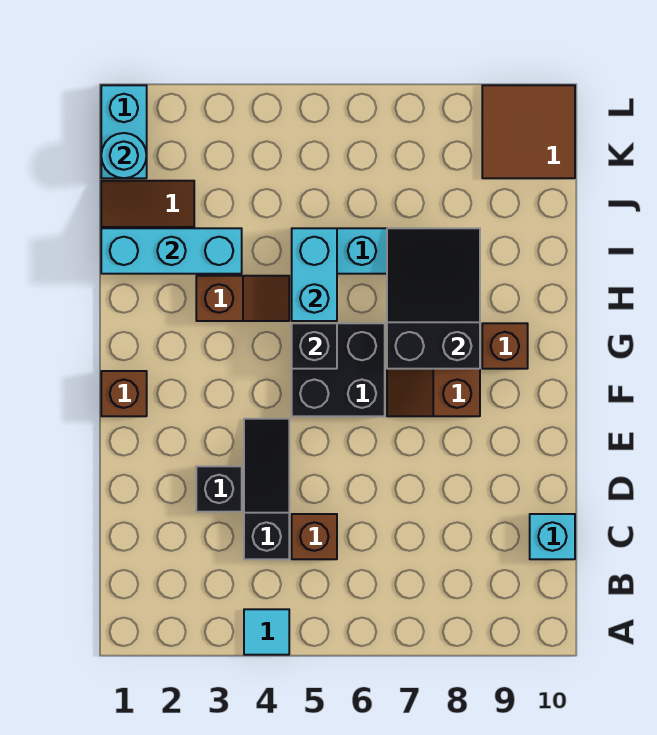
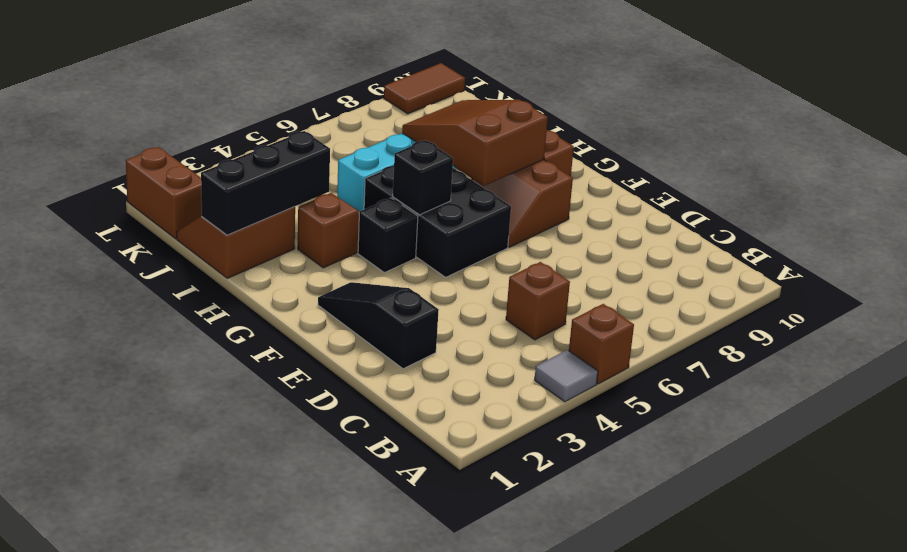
cyan tile A4 level 1 -> grey tile A4 level 1
black slope C4:E4 level 1 top C -> black slope D2:F2 level 1 top D
cyan brick C10 level 1 -> none
black brick D3 level 1 -> black brick G4 level 1
brown brick F1 level 1 -> brown brick A5 level 1
black brick F5:G6 level 1 -> black brick F5:H6 level 1
black slope G7:I8 level 2 top G -> brown slope G7:I8 level 2 top G
cyan brick H5:I5 level 2 -> none
cyan brick I1:I3 level 2 -> black brick I1:I3 level 2
cyan brick K1:L1 level 1 -> brown brick K1:L1 level 1
cyan round brick K1 level 2 -> none
brown tile K9:L10 level 1 -> brown tile L9:L10 level 1

